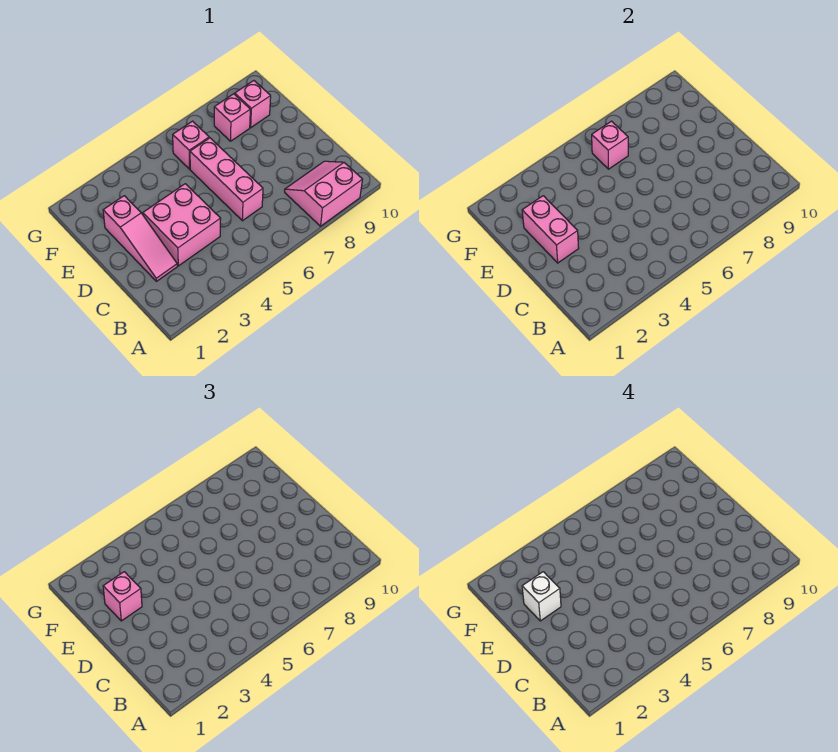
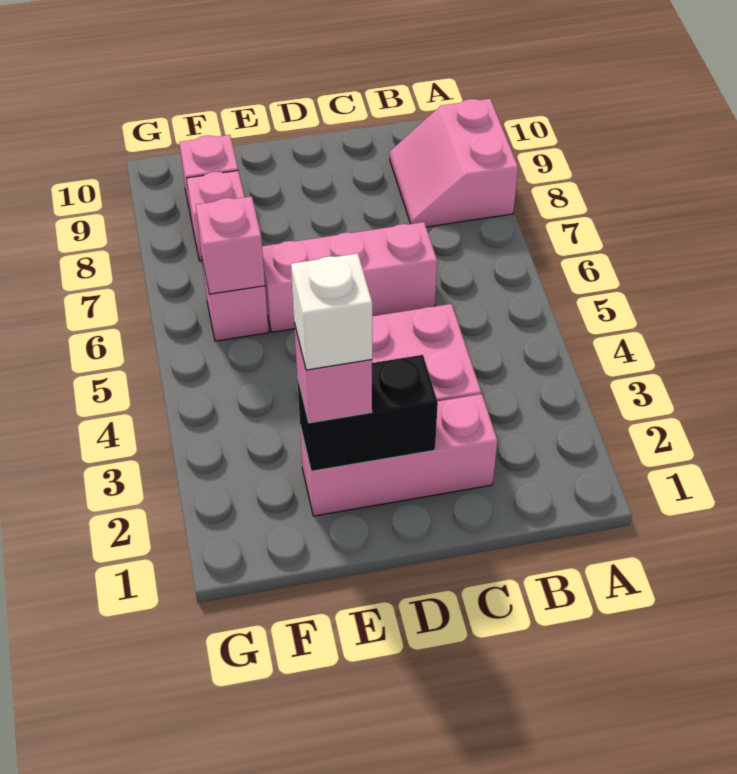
pink slope C2:E2 level 1 top E -> pink brick C2:E2 level 1
pink brick D2:E2 level 2 -> black brick D2:E2 level 2

